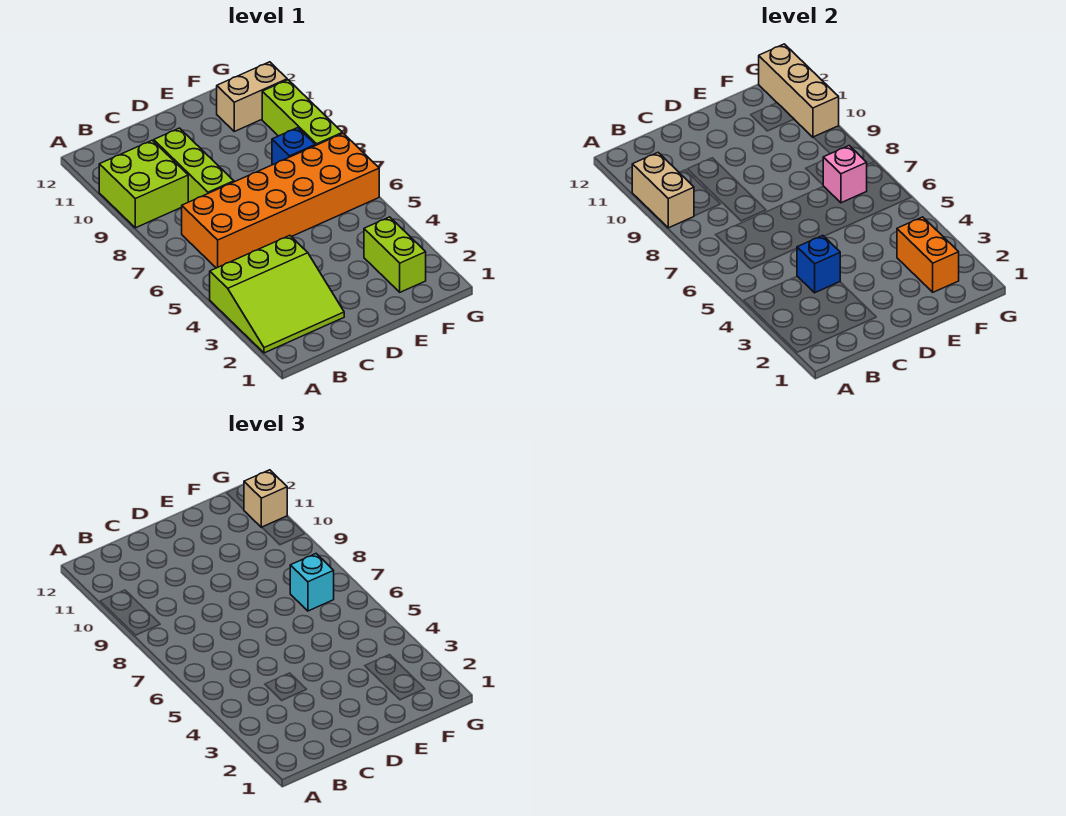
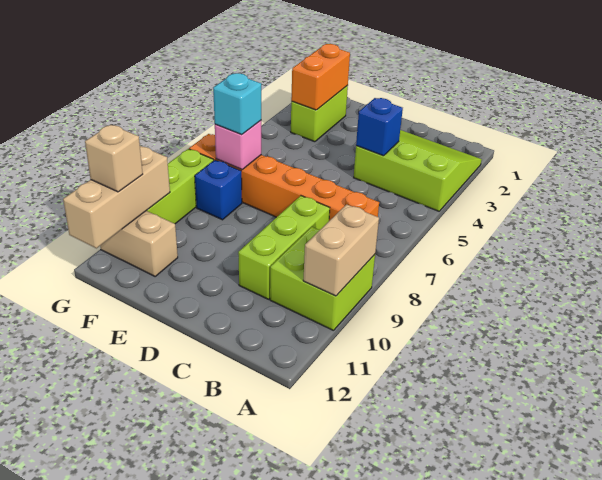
orange brick B6:G7 level 1 -> orange brick B7:G7 level 1

